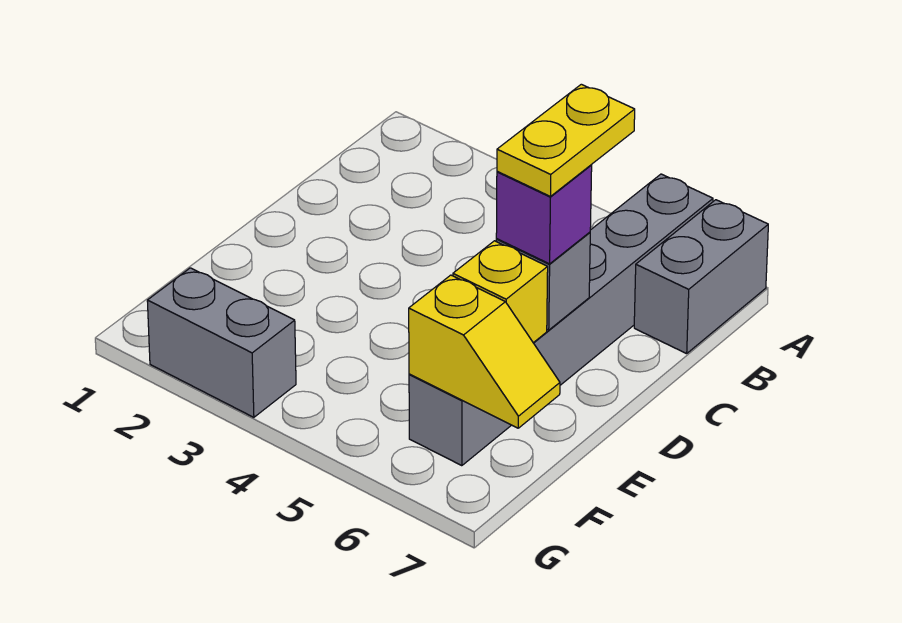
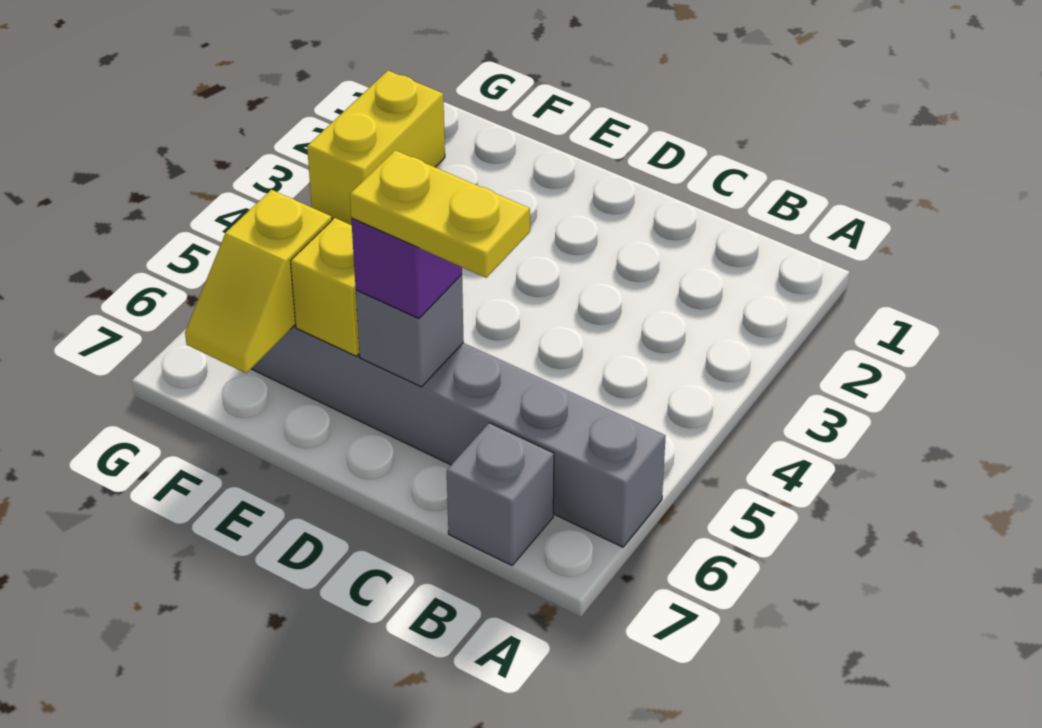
grey brick A7:B7 level 1 -> grey brick B7 level 1
grey brick G2:G3 level 1 -> yellow brick G2:G3 level 1

